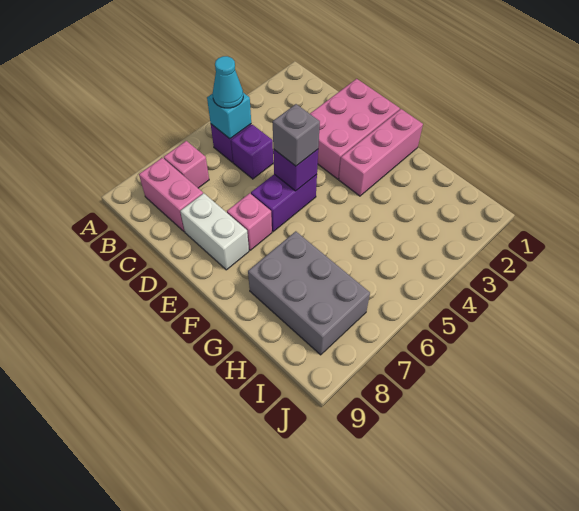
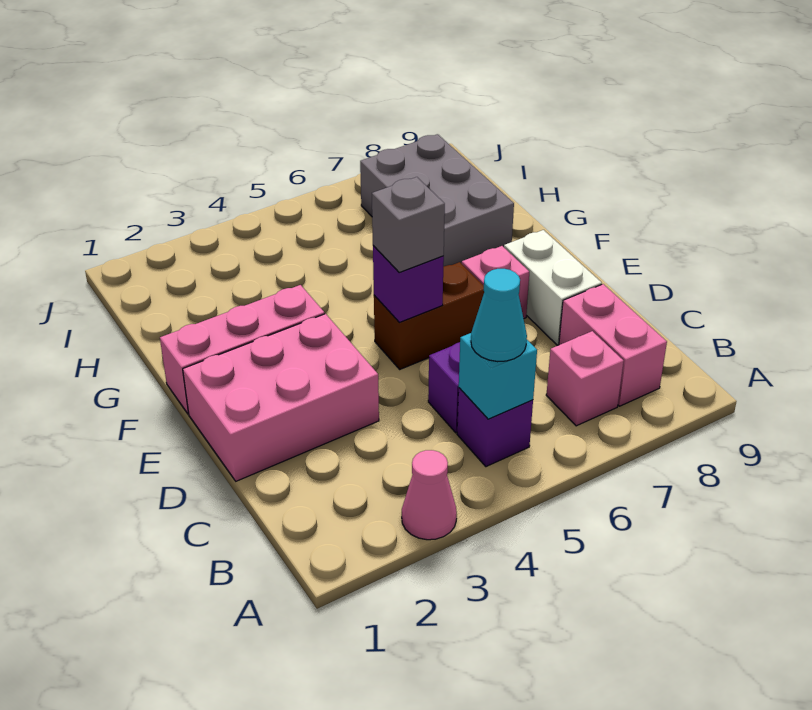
none -> pink cone A3 level 1
purple brick E5:E6 level 1 -> brown brick E5:E6 level 1

